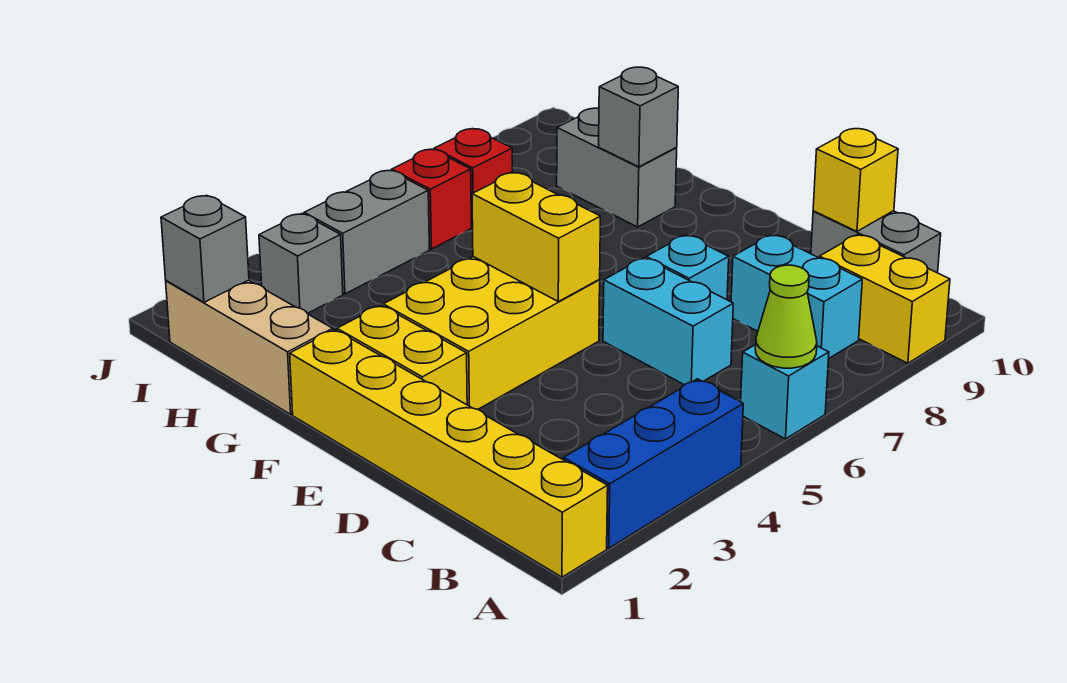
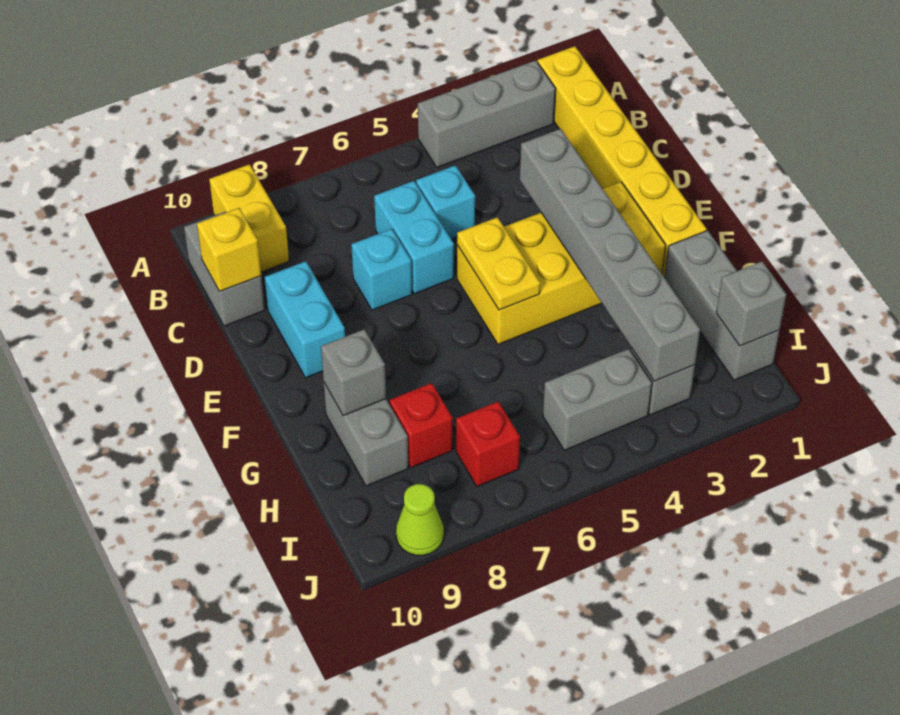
blue brick A2:A4 level 1 -> grey brick A2:A4 level 1
cyan brick A6 level 1 -> cyan brick C5 level 1
lime cone A6 level 2 -> lime cone J9 level 1
cyan brick B8:C8 level 1 -> cyan brick D9:E9 level 1
none -> grey brick D3:I3 level 2
yellow brick E5:F5 level 2 -> yellow plate E5:F5 level 2
tan brick G1:I1 level 1 -> grey brick G1:I1 level 1
red brick I6 level 1 -> red brick H8 level 1

